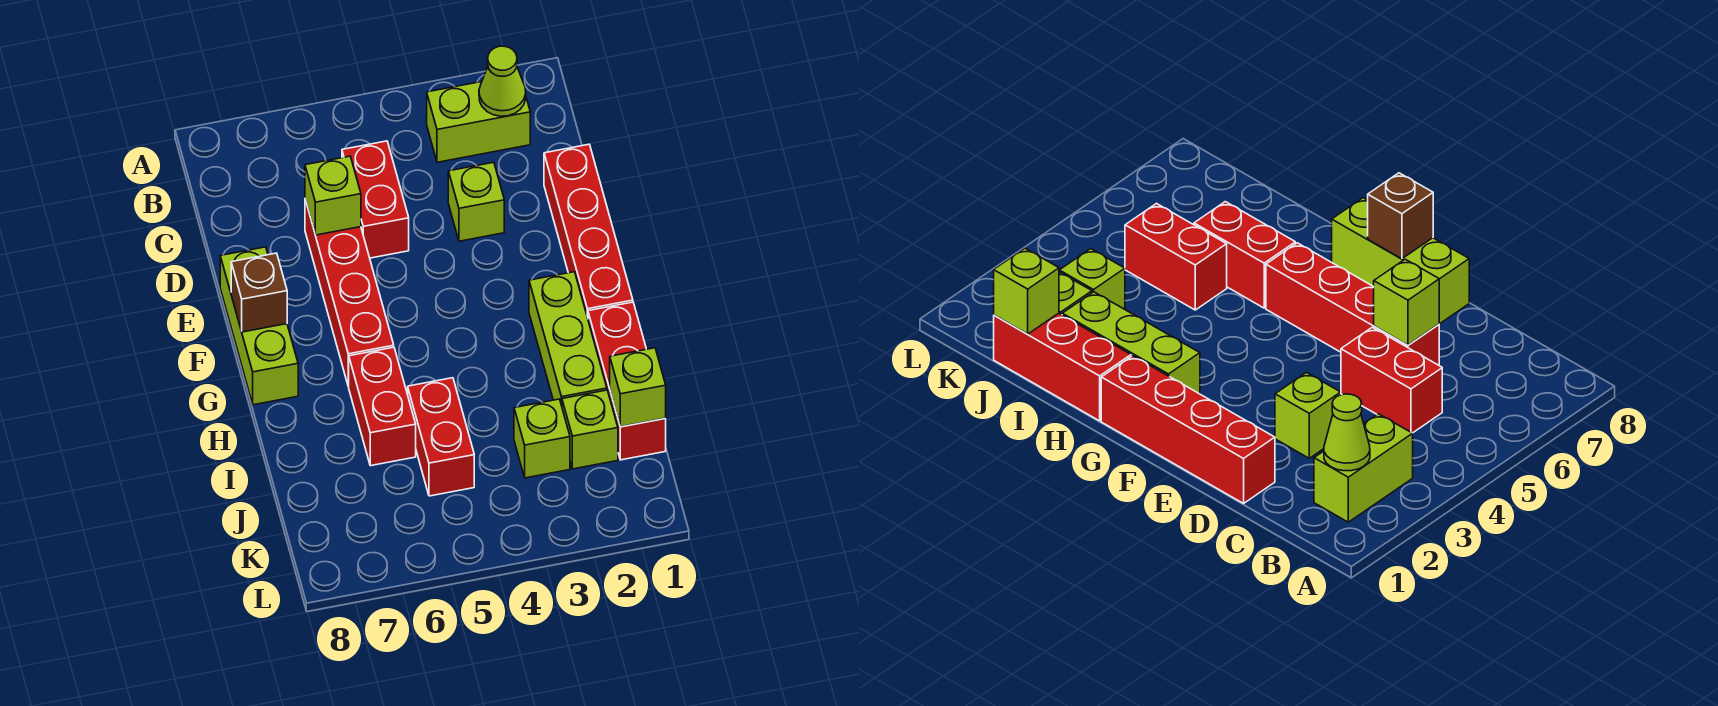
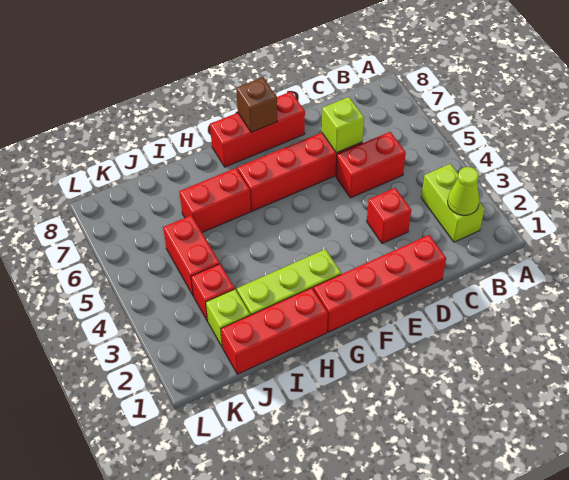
lime brick D3 level 1 -> red brick D3 level 1
lime brick E8:G8 level 1 -> red brick E8:G8 level 1
red brick I5:J5 level 1 -> red brick J4:J5 level 1
lime brick J1 level 2 -> none
lime brick J3 level 1 -> red brick J3 level 1

